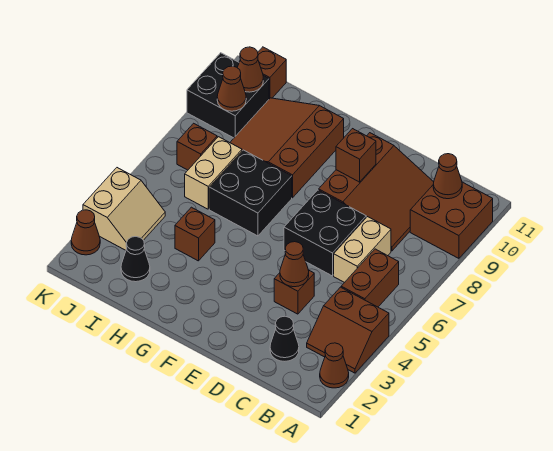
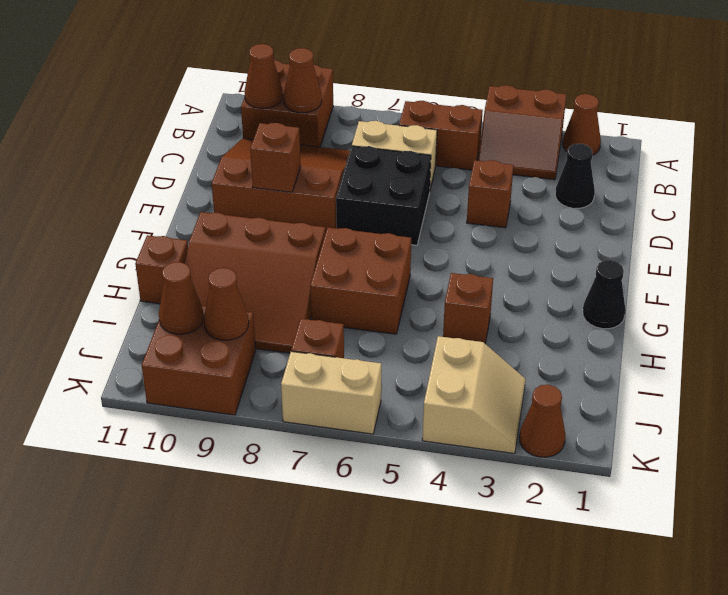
brown slope A3:B4 level 1 top 4 -> brown slope A3:B4 level 1 top A
brown cone D4 level 2 -> brown cone B9 level 2
black brick G6:H7 level 1 -> brown brick G6:H7 level 1
black cone I2 level 1 -> black cone G1 level 1
tan brick I6:I7 level 1 -> tan brick K6:K7 level 1
tan slope J3:K4 level 1 top K -> tan slope J3:K4 level 1 top 4
black brick J9:K10 level 1 -> brown brick J9:K10 level 1
brown brick J11 level 1 -> brown brick H11 level 1

